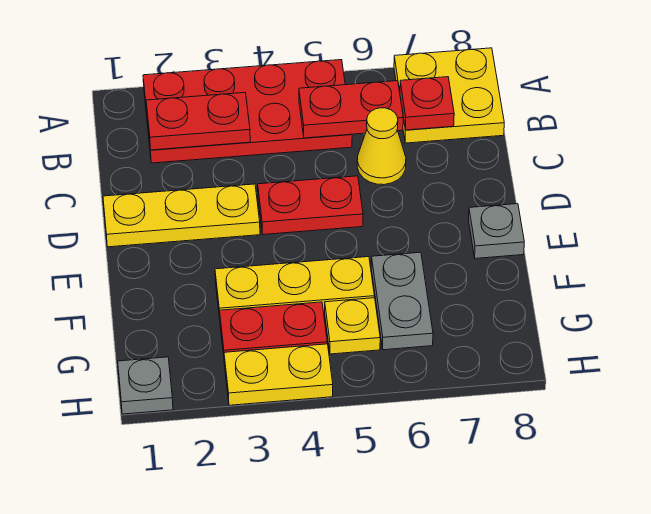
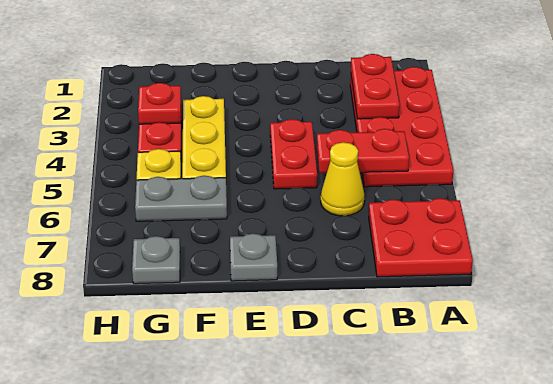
yellow plate A7:B8 level 1 -> red plate A7:B8 level 1
red plate B5:B6 level 2 -> red plate B5:C5 level 2
red plate B7 level 2 -> red plate G3 level 2
yellow plate D1:D3 level 1 -> none
grey plate H1 level 1 -> grey plate G8 level 1
yellow plate H3:H4 level 1 -> none

